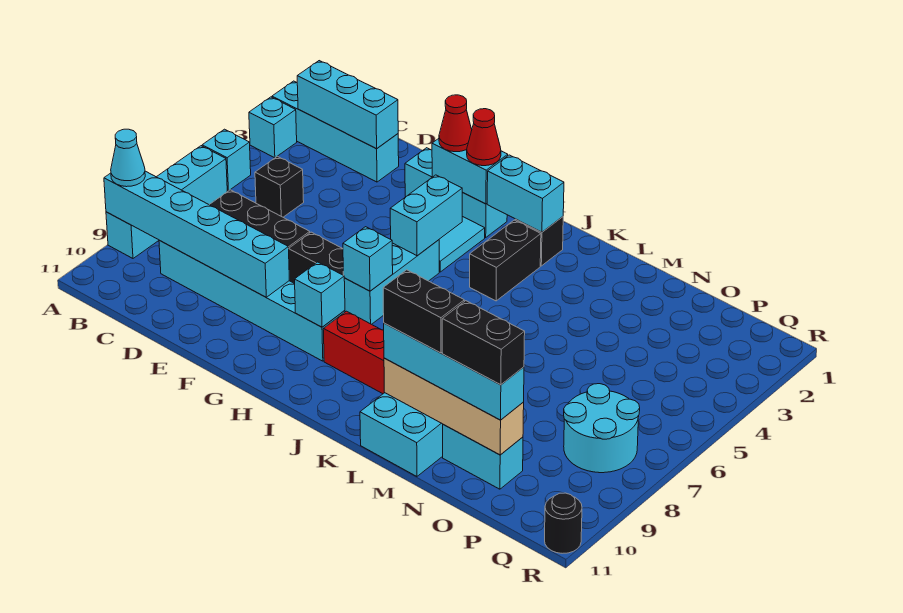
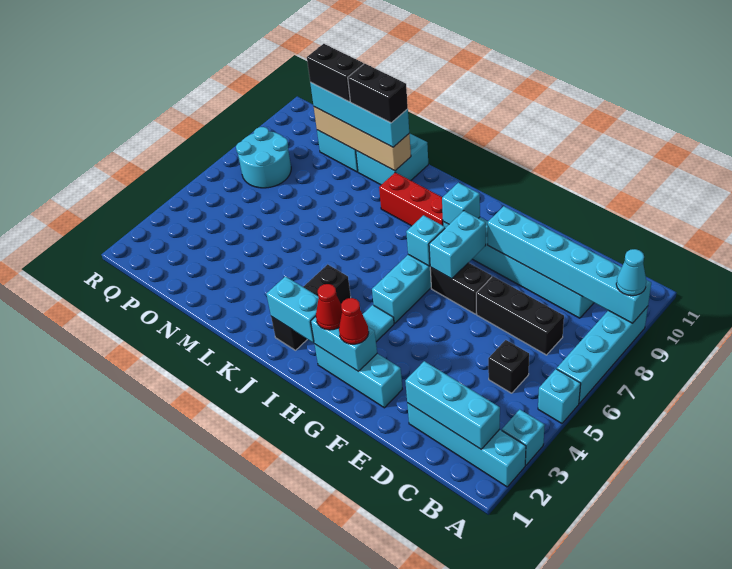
cyan brick H4:H5 level 2 -> cyan brick G7:G8 level 2
black round brick R11 level 1 -> none

